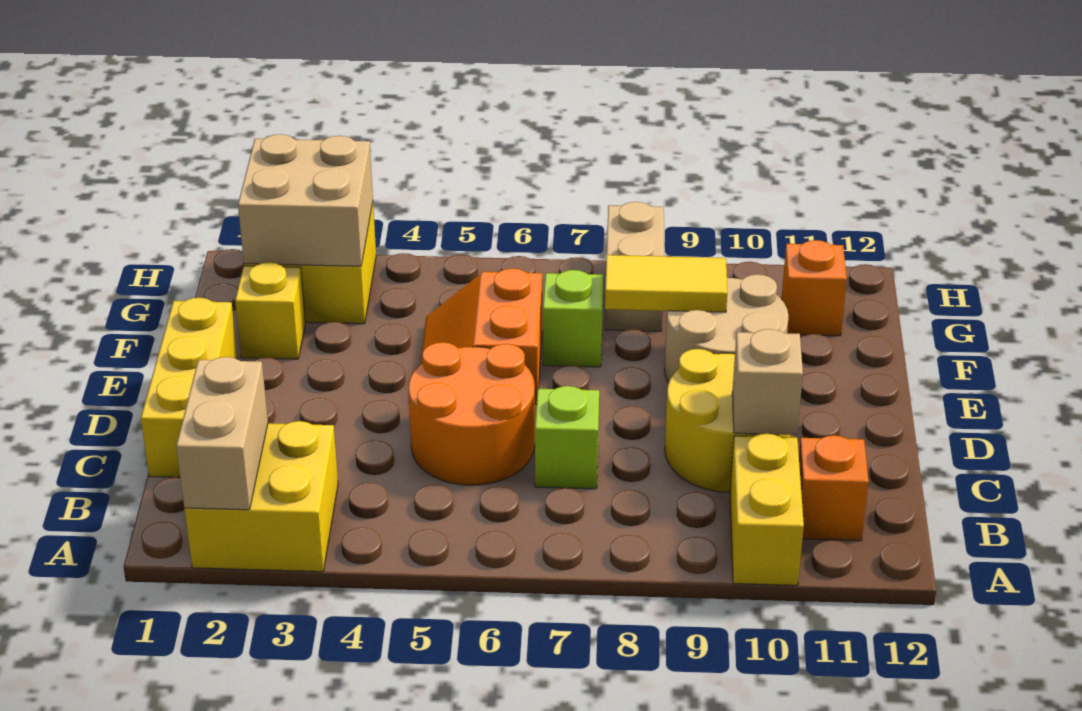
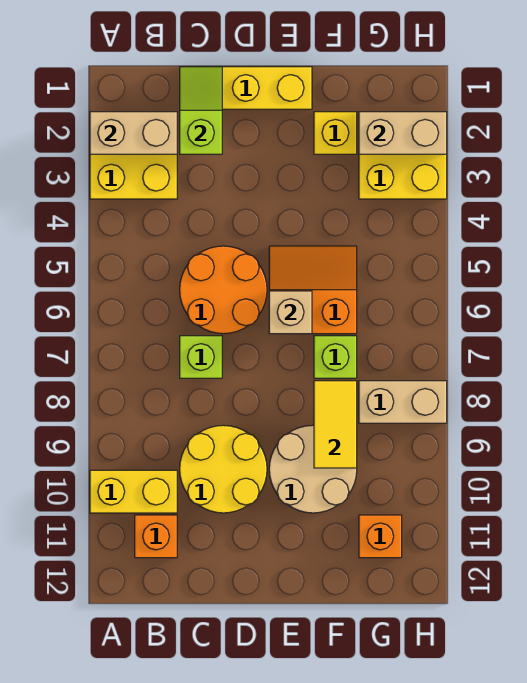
none -> lime slope C1:C2 level 2 top 2
tan brick C10 level 2 -> tan brick E6 level 2
tan brick G2:H3 level 2 -> tan brick G2:H2 level 2

